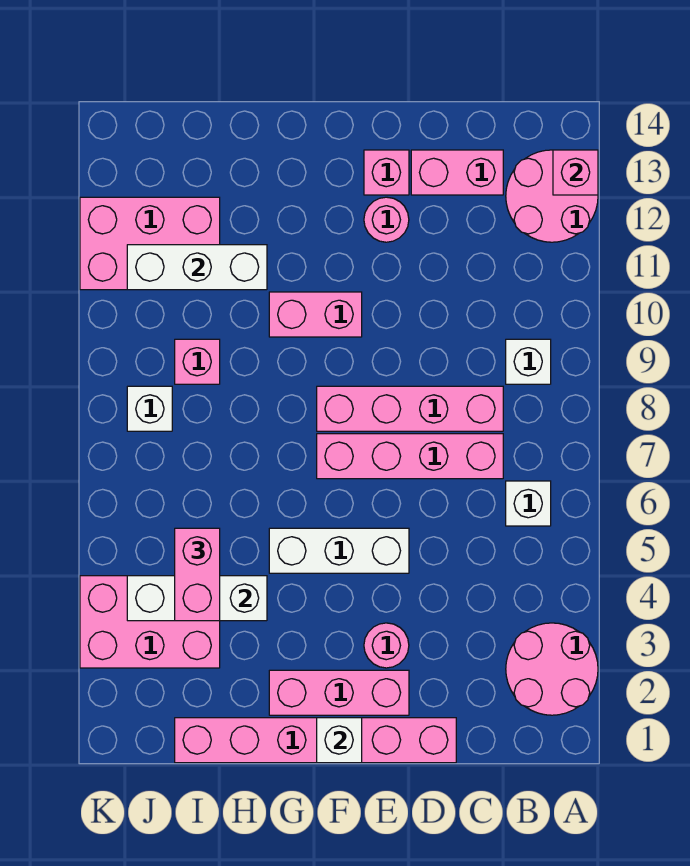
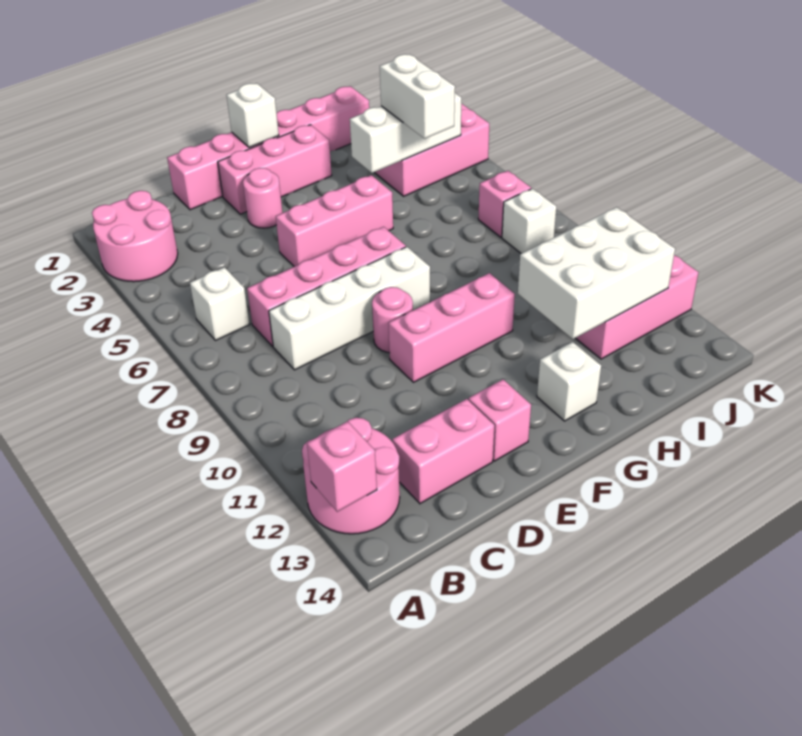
white brick B9 level 1 -> white brick G13 level 1
pink brick C8:F8 level 1 -> white brick C8:F8 level 1
white brick E5:G5 level 1 -> pink brick E5:G5 level 1
pink round brick E12 level 1 -> pink round brick E9 level 1
pink brick F10:G10 level 1 -> pink brick E10:G10 level 1
white brick H11:J11 level 2 -> white brick H11:J12 level 2
pink brick I4:I5 level 3 -> white brick I4:I5 level 3
pink brick I9 level 1 -> pink brick J7 level 1

